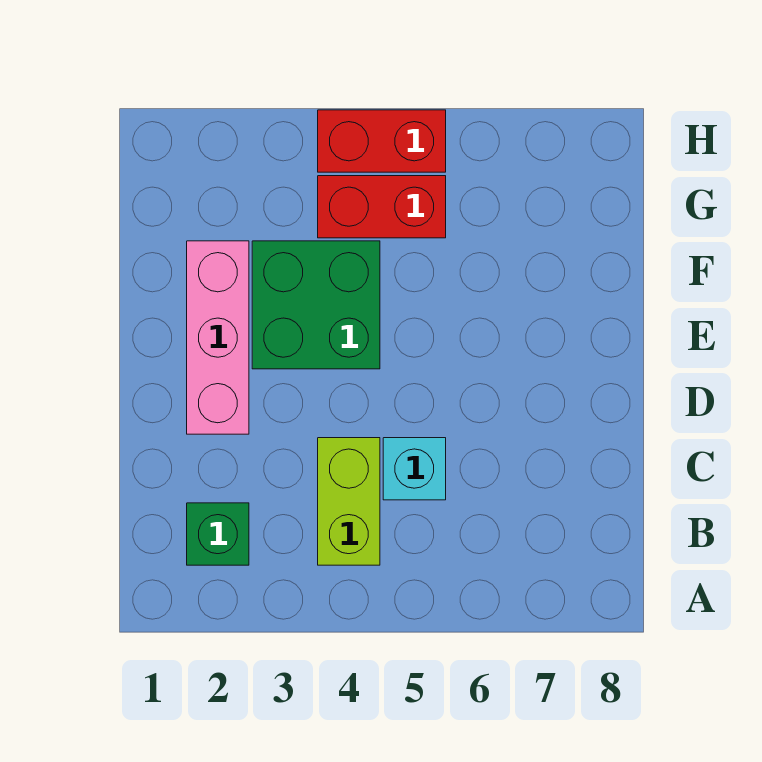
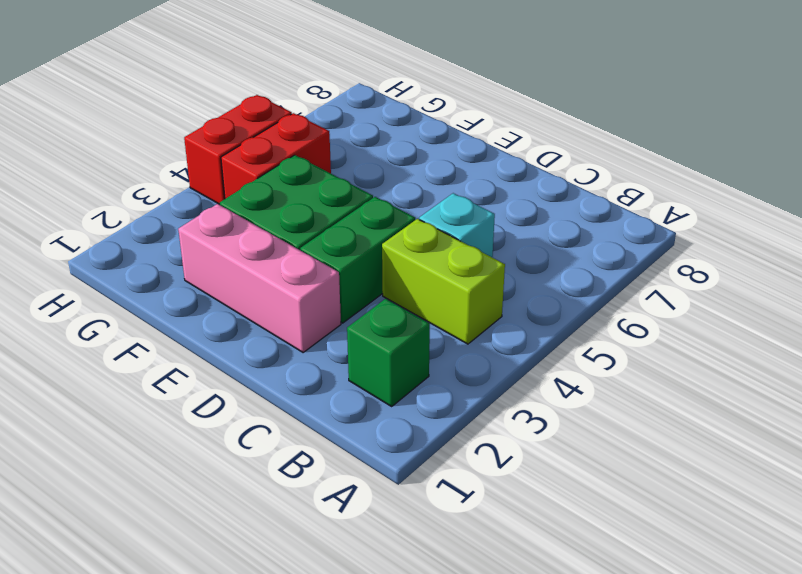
none -> green brick D3:D4 level 1

